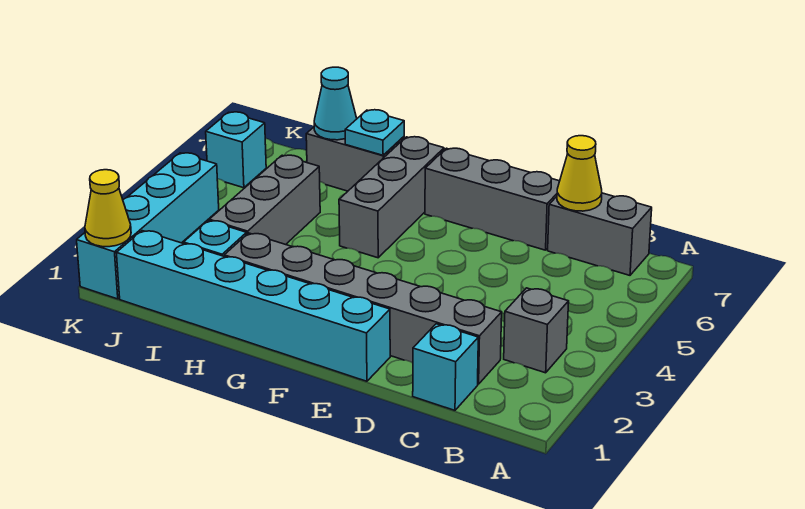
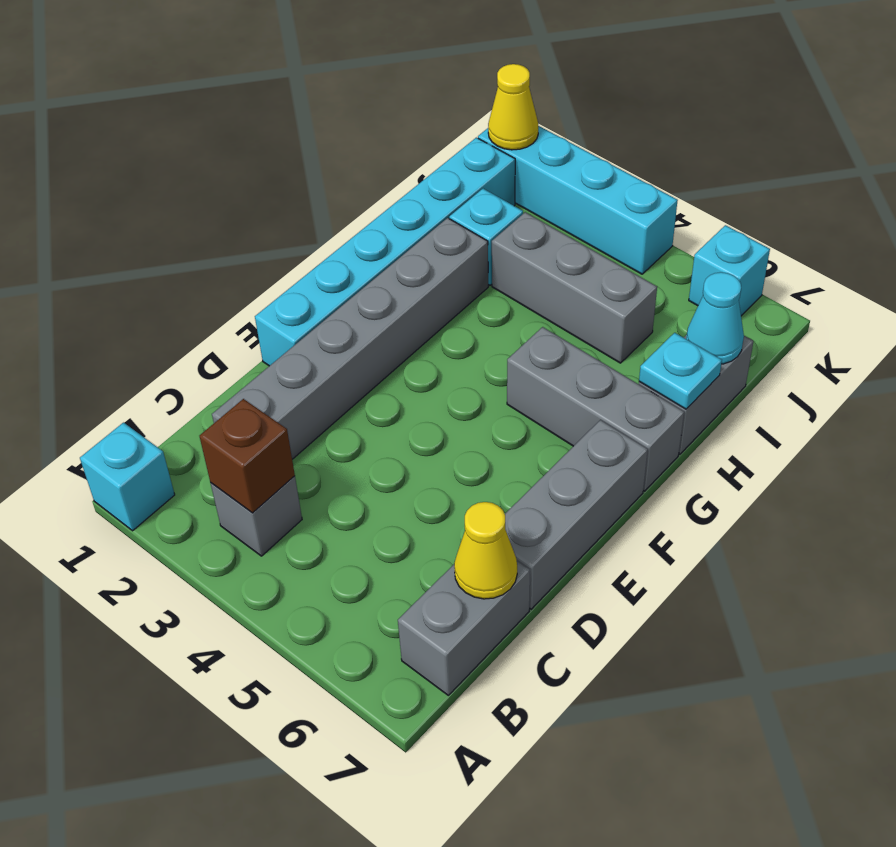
none -> brown brick B3 level 2
cyan brick C1 level 1 -> cyan brick A1 level 1

